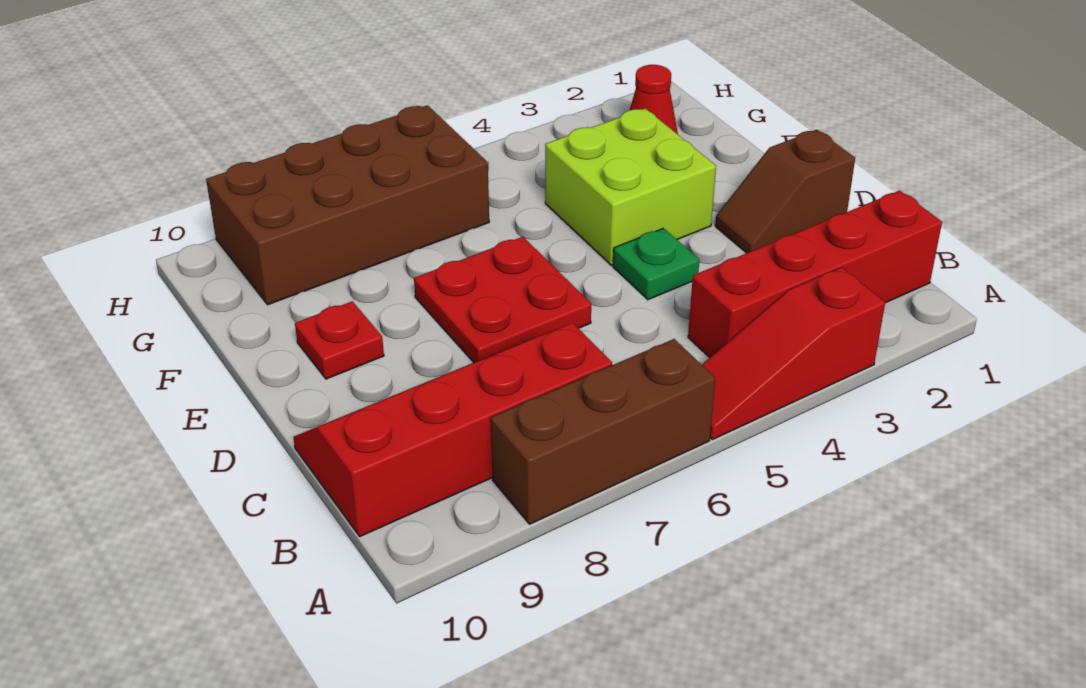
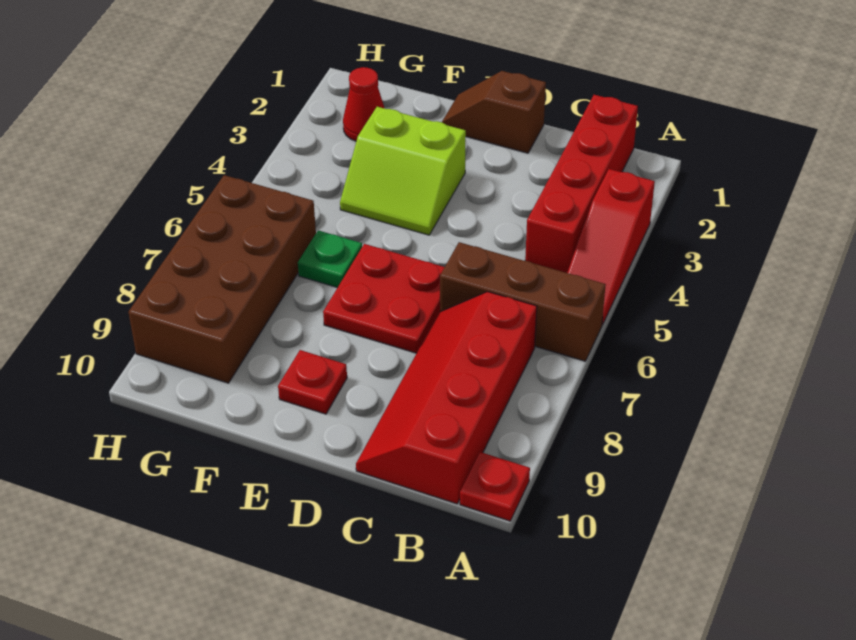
brown brick A6:A8 level 1 -> brown brick A6:C6 level 1
none -> red plate A10 level 1
brown slope D1:D2 level 1 top 1 -> brown slope D1:E1 level 1 top D
green plate D4 level 1 -> green plate F6 level 1
lime brick E3:F4 level 1 -> lime slope E3:F4 level 1 top 3

